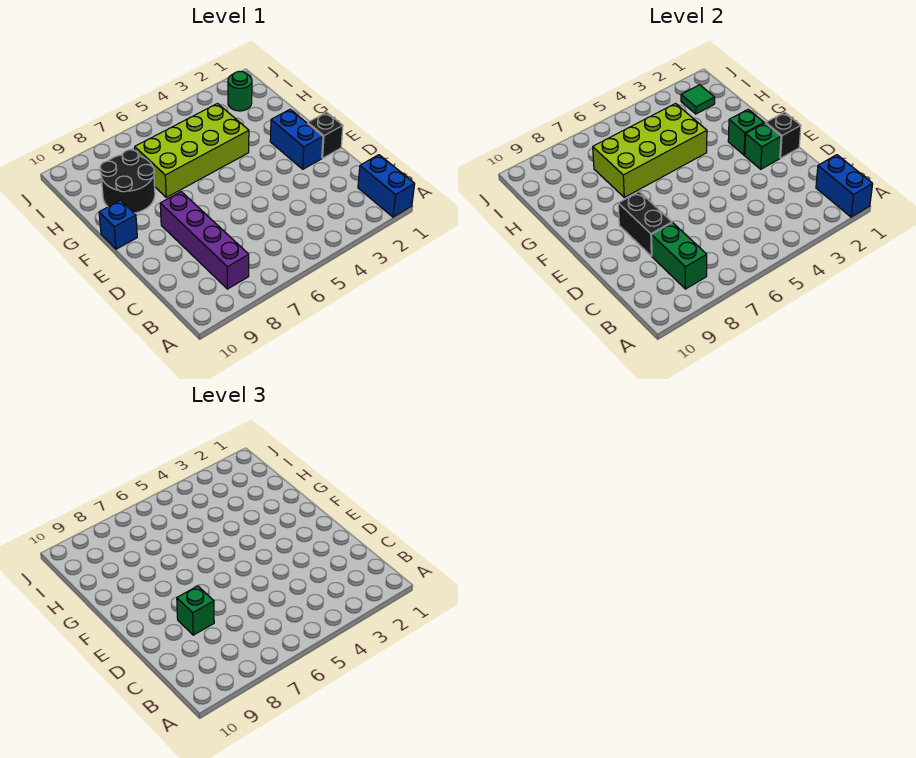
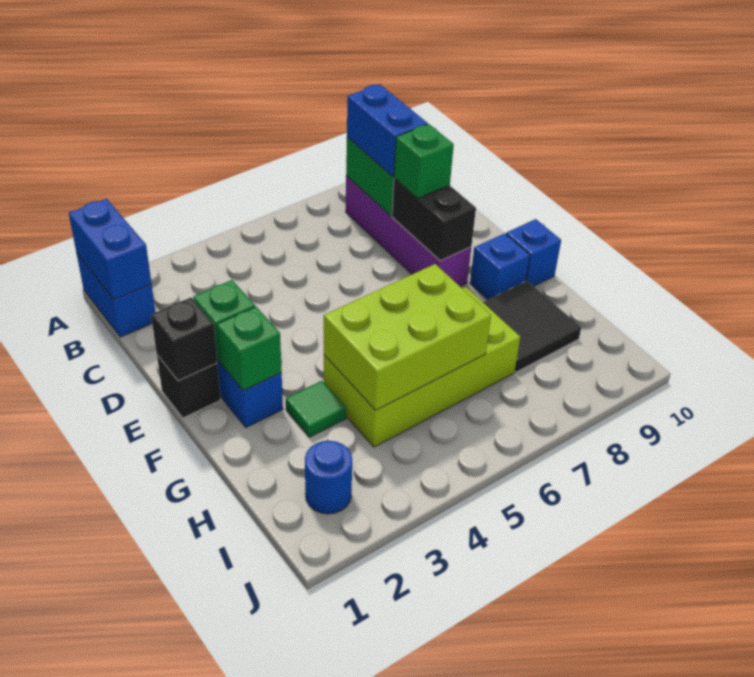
none -> blue brick B8:C8 level 3
none -> blue brick F9 level 1
lime brick G4:H7 level 2 -> lime brick G4:H6 level 2
black round brick G8:H9 level 1 -> black tile G8:H9 level 1
green round brick I2 level 1 -> blue round brick I2 level 1
green tile I2 level 2 -> green tile G3 level 1

